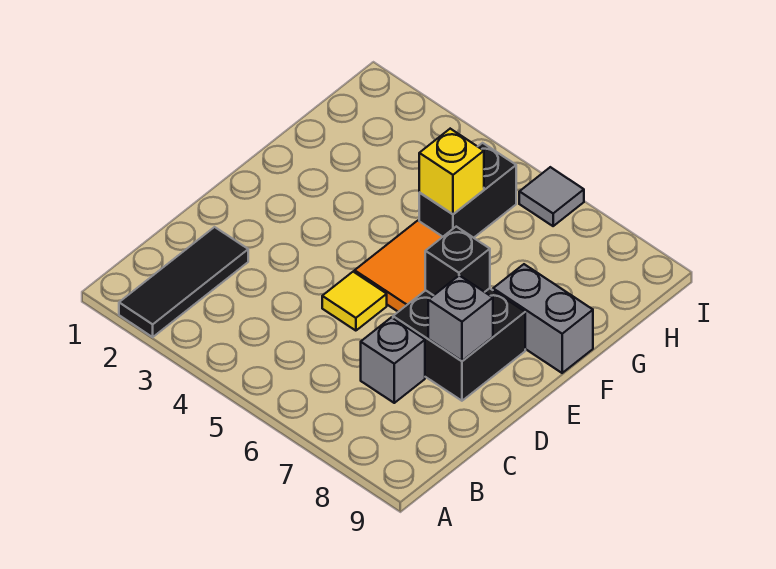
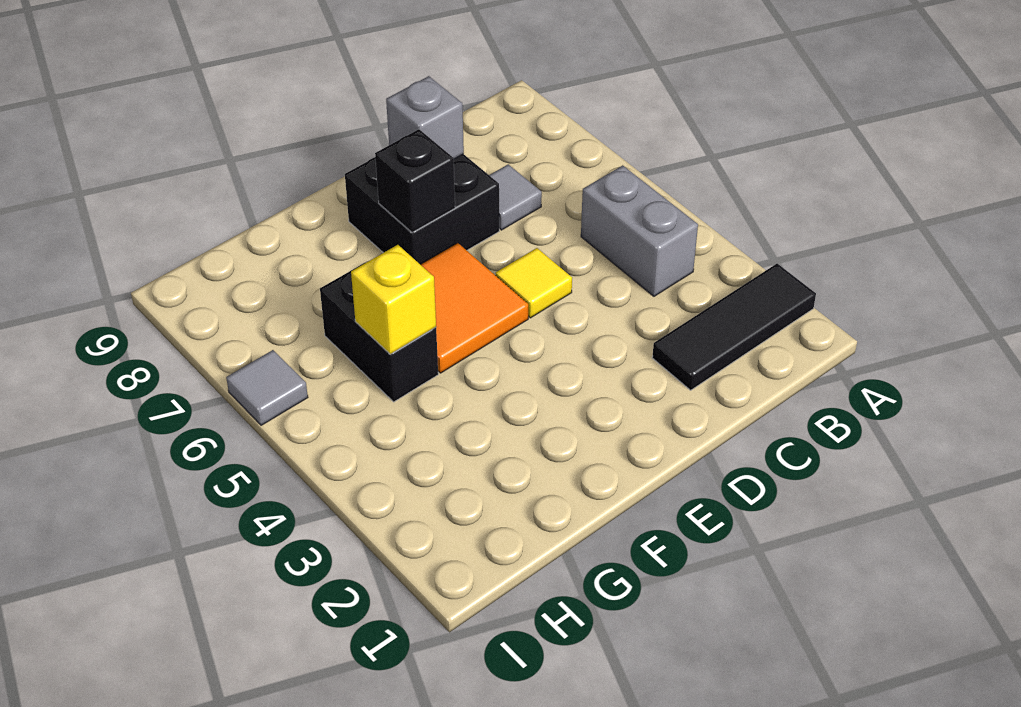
grey brick C7 level 1 -> grey tile C7 level 1
grey brick F8:F9 level 1 -> grey brick B4:B5 level 1
black brick G5:H5 level 1 -> black brick G5:G6 level 1

